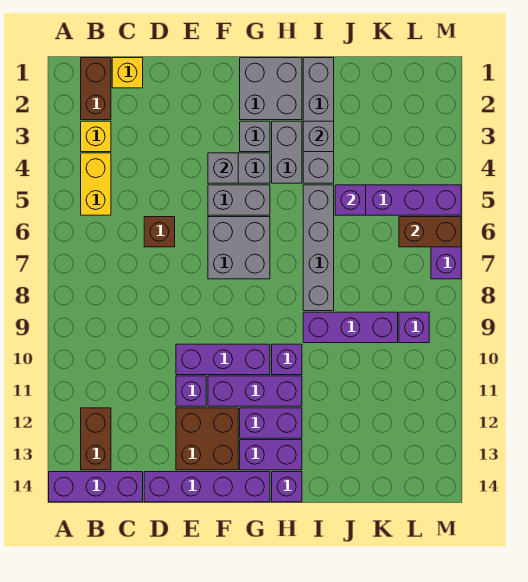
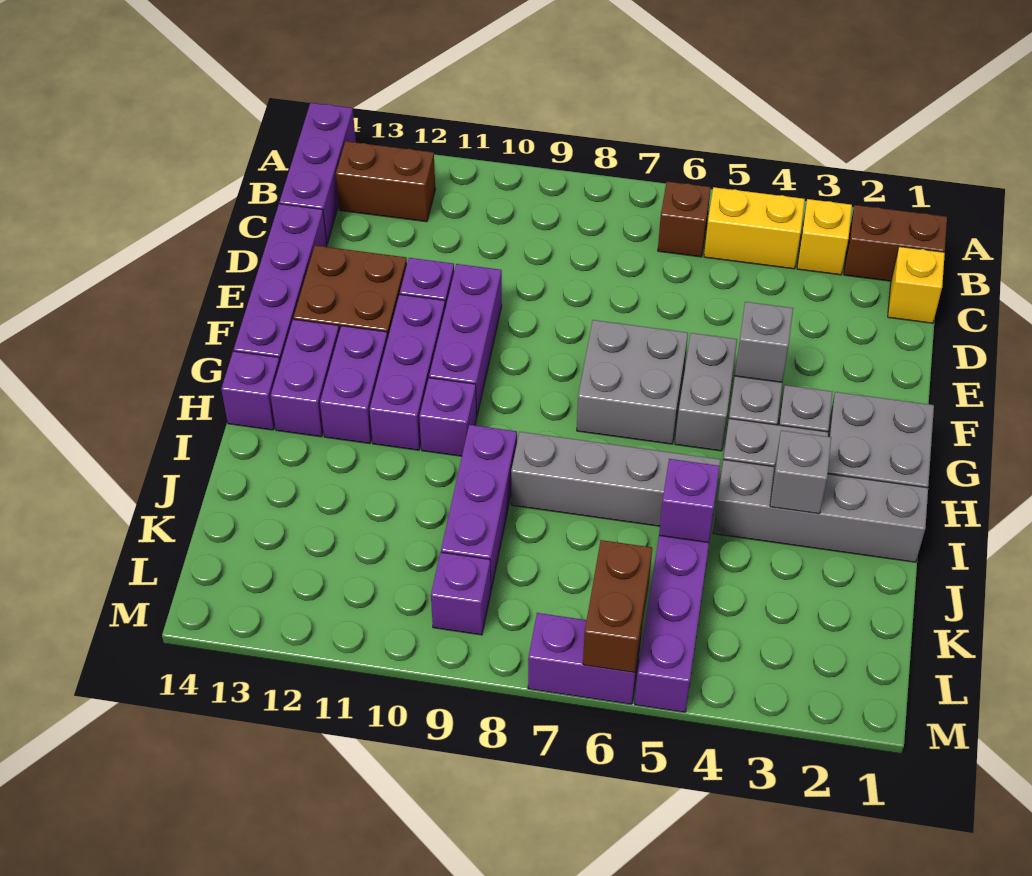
brown brick D6 level 1 -> brown brick B6 level 1

